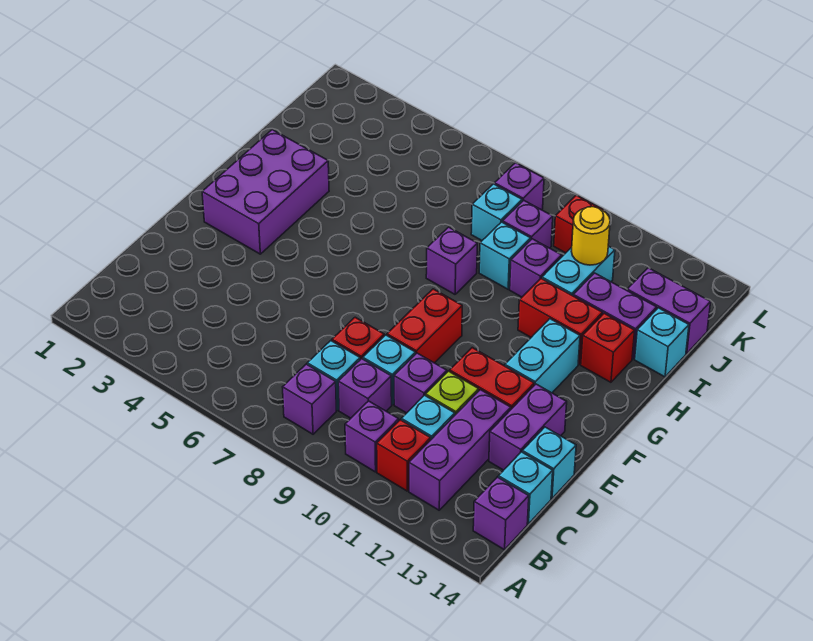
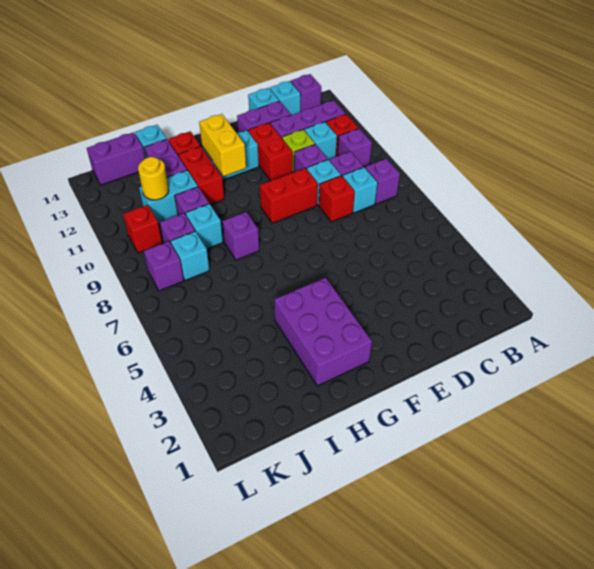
purple brick F2:H3 level 1 -> purple brick G2:H4 level 1
none -> yellow brick G11:G12 level 2
purple brick J13:J14 level 1 -> purple brick J14:K14 level 1

